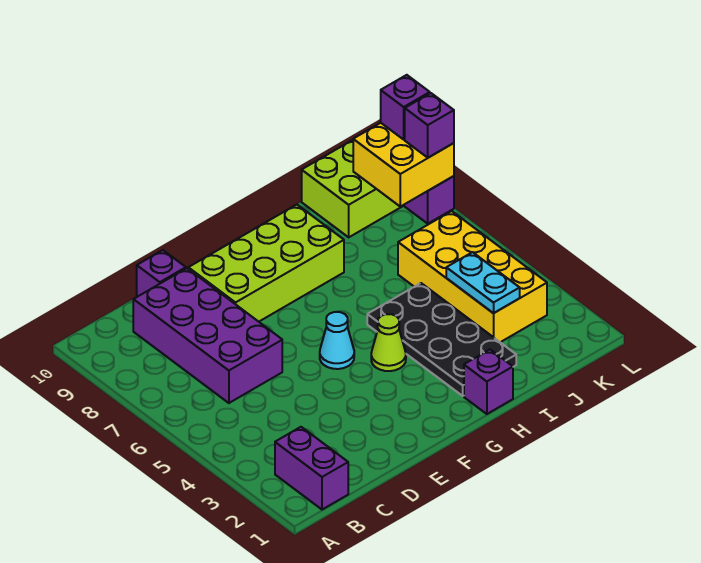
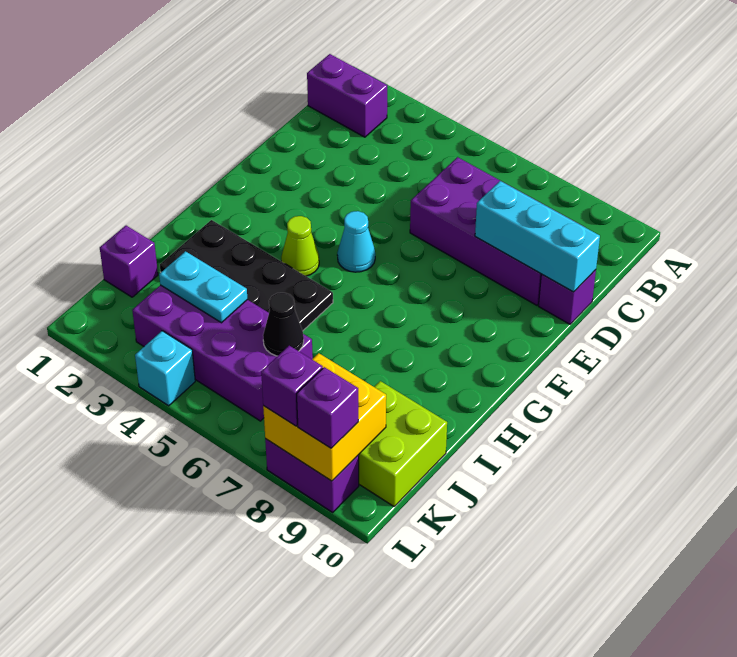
none -> cyan brick D8:D10 level 2
lime brick E8:H9 level 1 -> none
purple brick H1 level 1 -> purple brick J1 level 1
yellow brick J3:K6 level 1 -> purple brick J3:K6 level 1
none -> black cone J6 level 2
none -> cyan brick L4 level 1

